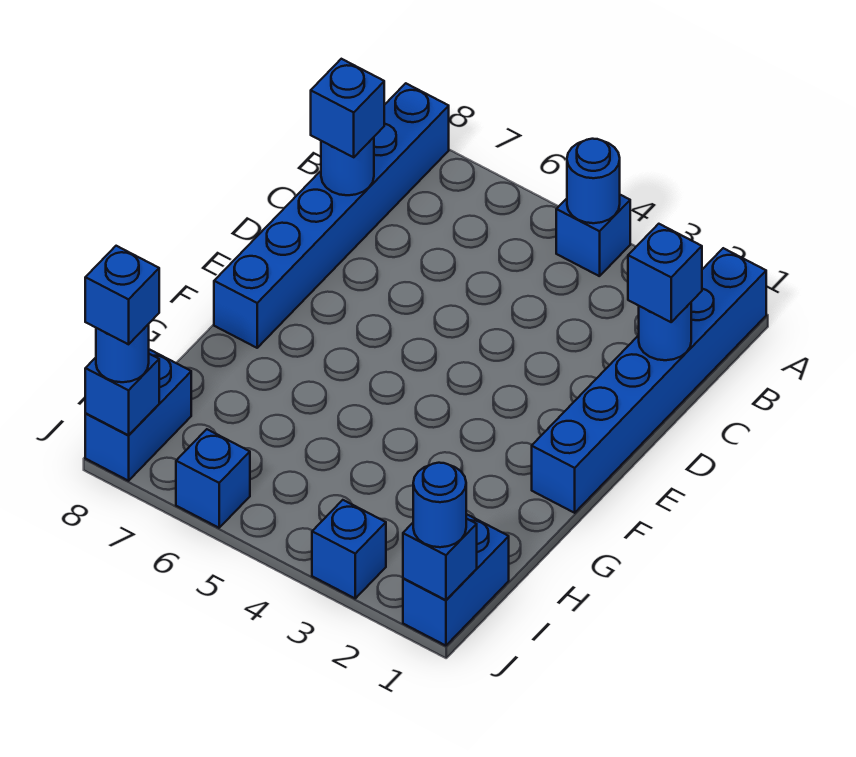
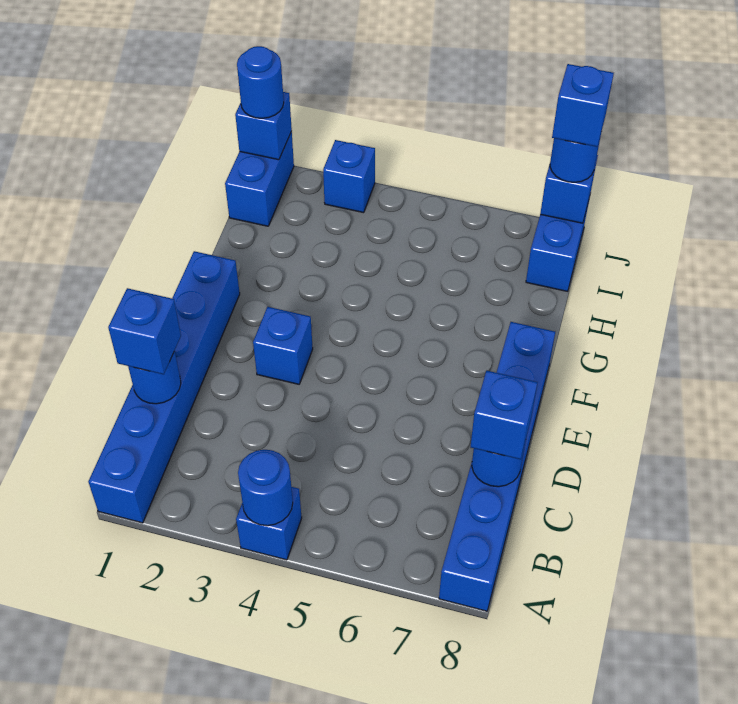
blue brick J6 level 1 -> blue brick E3 level 1

